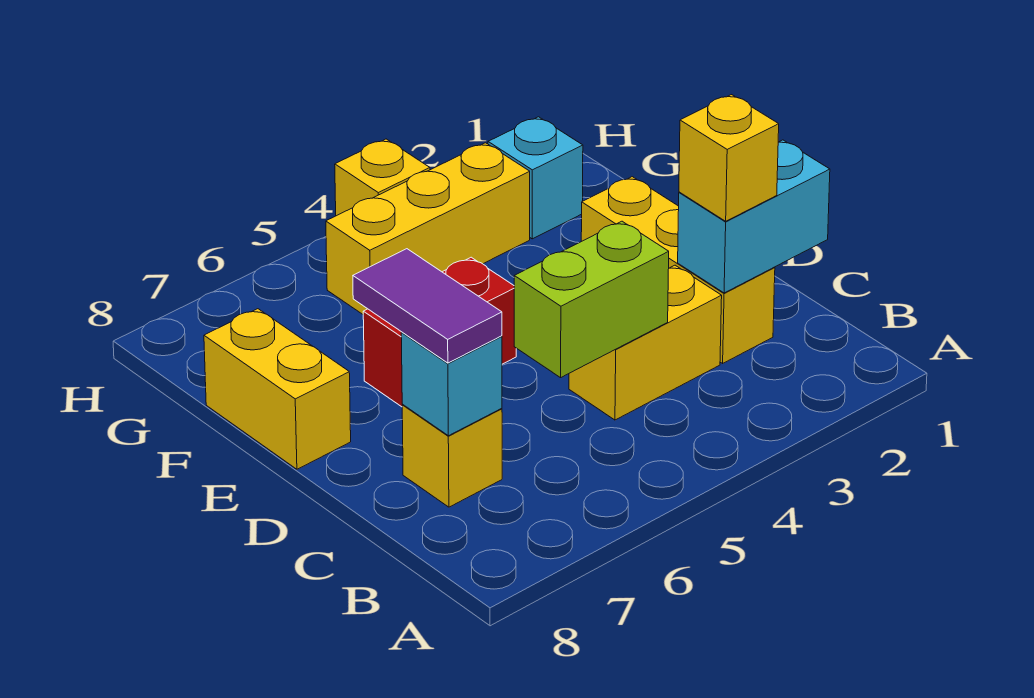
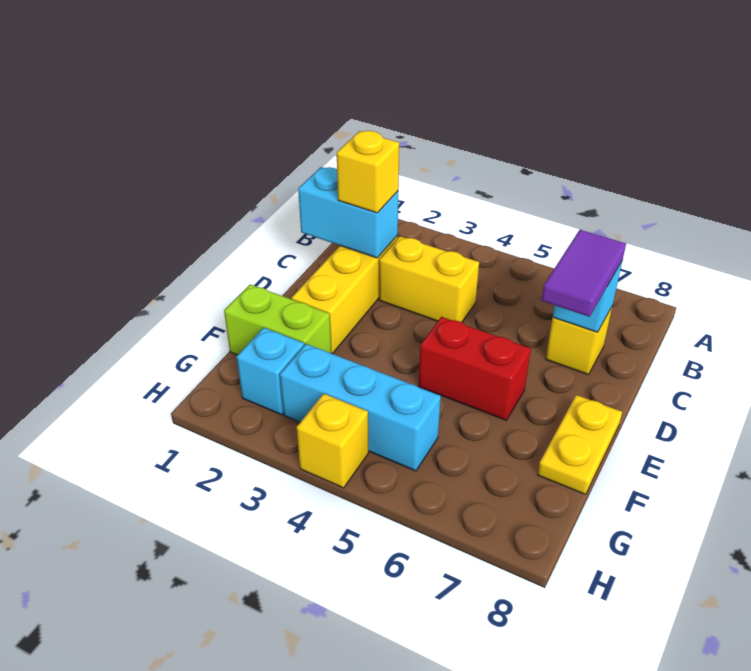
lime brick C4:C5 level 2 -> lime brick F1:F2 level 1
yellow brick E8:F8 level 1 -> yellow plate E8:F8 level 1
yellow brick G3:G5 level 1 -> cyan brick G3:G5 level 1

